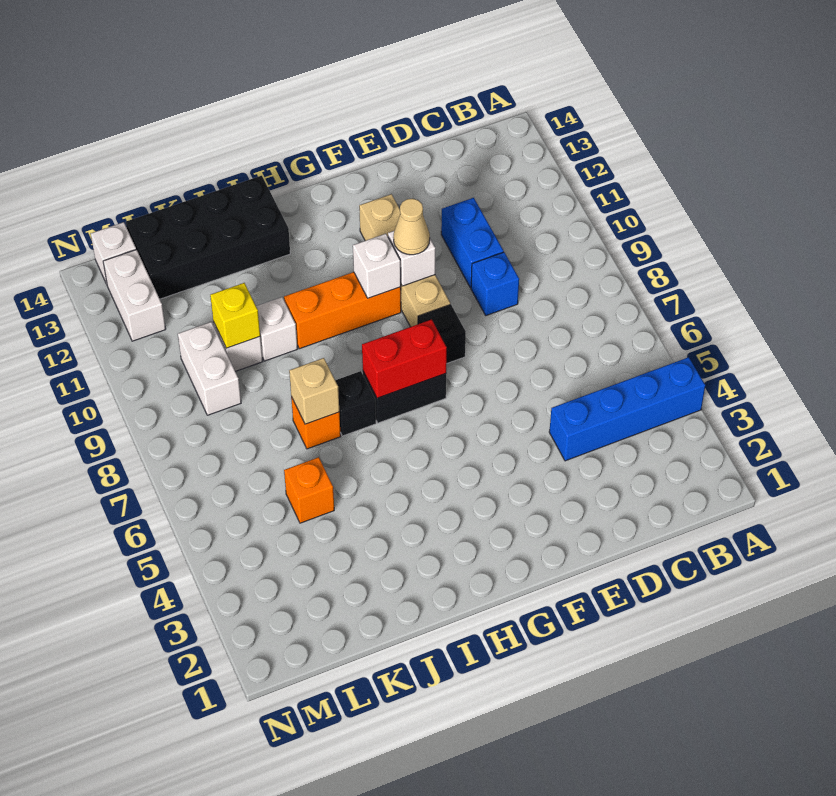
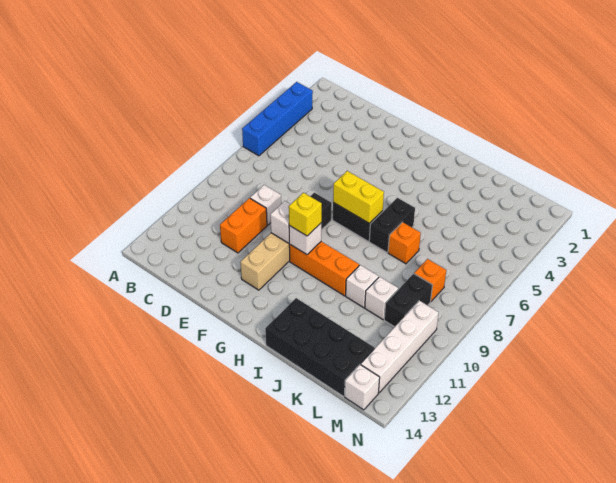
blue brick A4:D4 level 1 -> blue brick A3:A6 level 1
blue brick D9 level 1 -> white brick D9 level 1
blue brick D10:D11 level 1 -> orange brick D10:D11 level 1
tan cone F10 level 3 -> none
red brick G7:H7 level 2 -> yellow brick G7:H7 level 2
black brick I7 level 1 -> black brick I6:I7 level 1
tan brick J7 level 2 -> none
orange brick K5 level 1 -> orange brick L8 level 1
yellow brick K10 level 2 -> yellow brick G10 level 3
white brick L9:L10 level 1 -> black brick L9:L10 level 1
white brick M12:M13 level 1 -> white brick M10:M13 level 1

